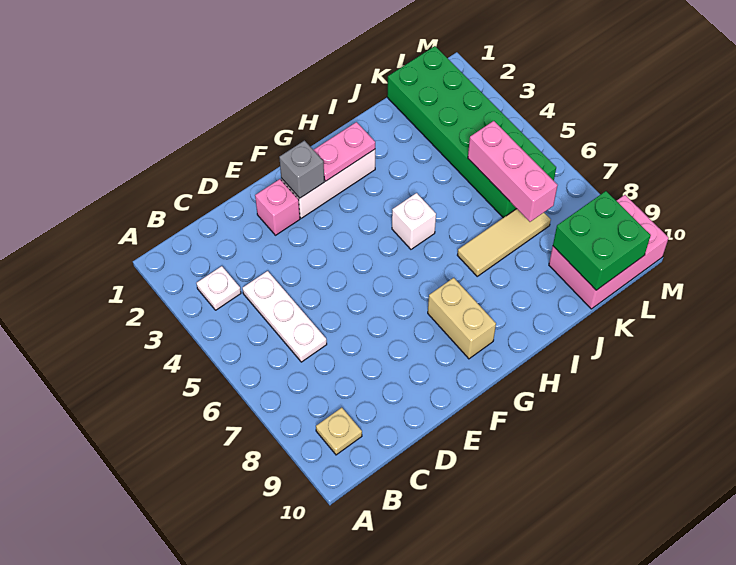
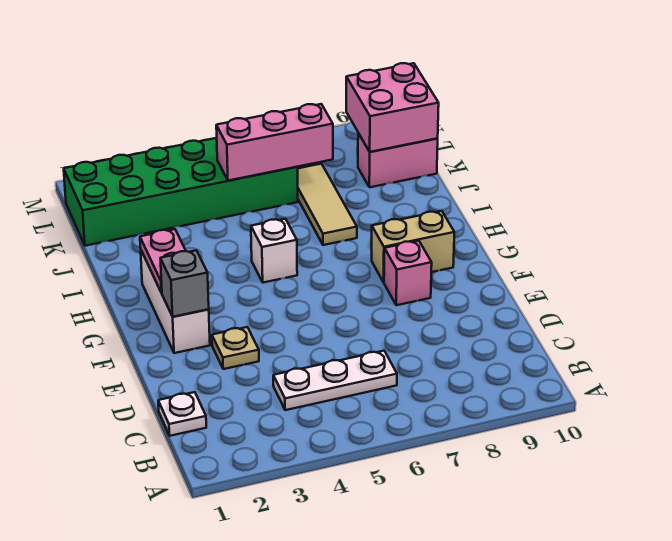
white plate B3 level 1 -> white plate C1 level 1
tan plate B9 level 1 -> tan plate E3 level 1
pink brick E2 level 1 -> pink brick F8 level 1
pink brick K9:M10 level 1 -> pink brick K9:K10 level 1
green brick K9:L10 level 2 -> pink brick K9:L10 level 2

